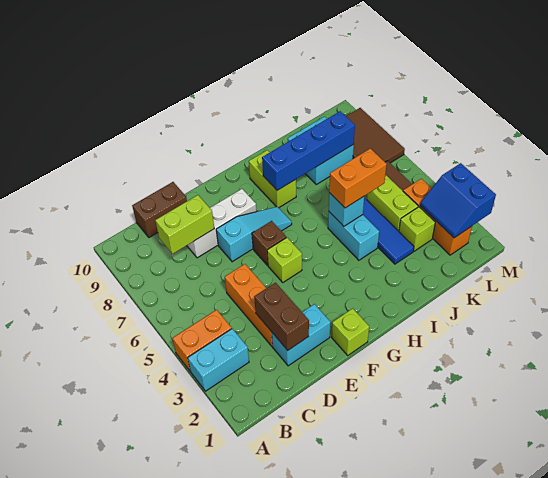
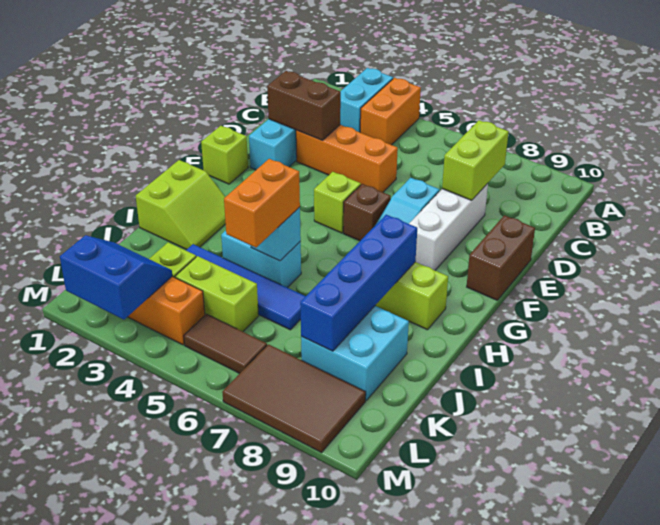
brown brick C10:D10 level 1 -> brown brick E10:F10 level 1
none -> lime slope H1:I2 level 1 top 1

